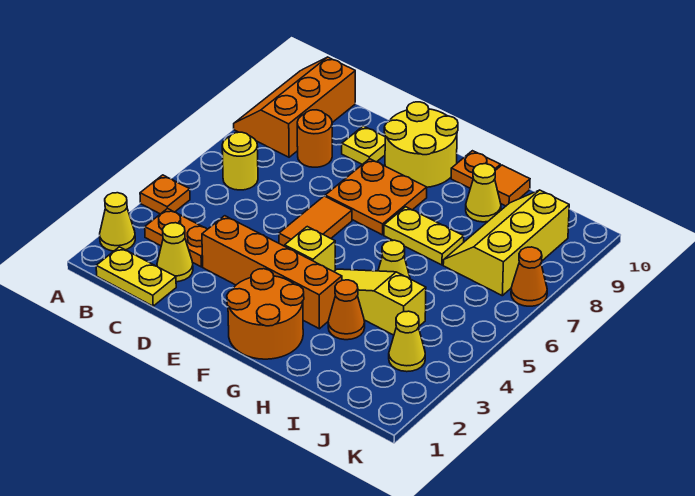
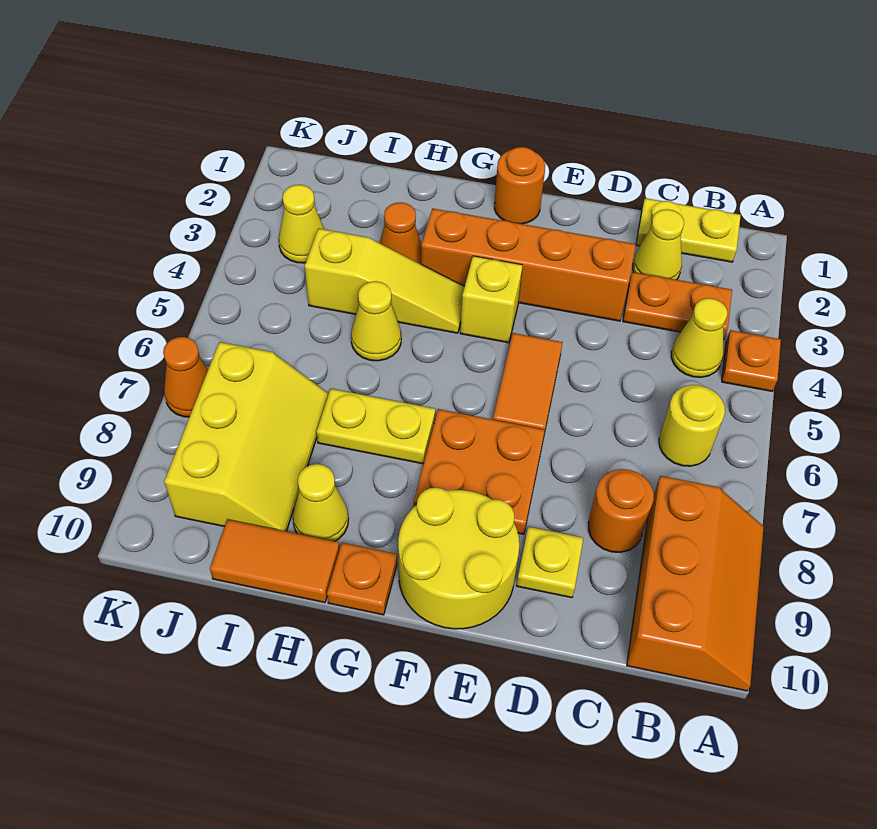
yellow cone A2 level 1 -> yellow cone B4 level 1
orange round brick F1:G2 level 1 -> orange round brick F1 level 1
orange tile H10 level 1 -> orange tile H10:I10 level 1

